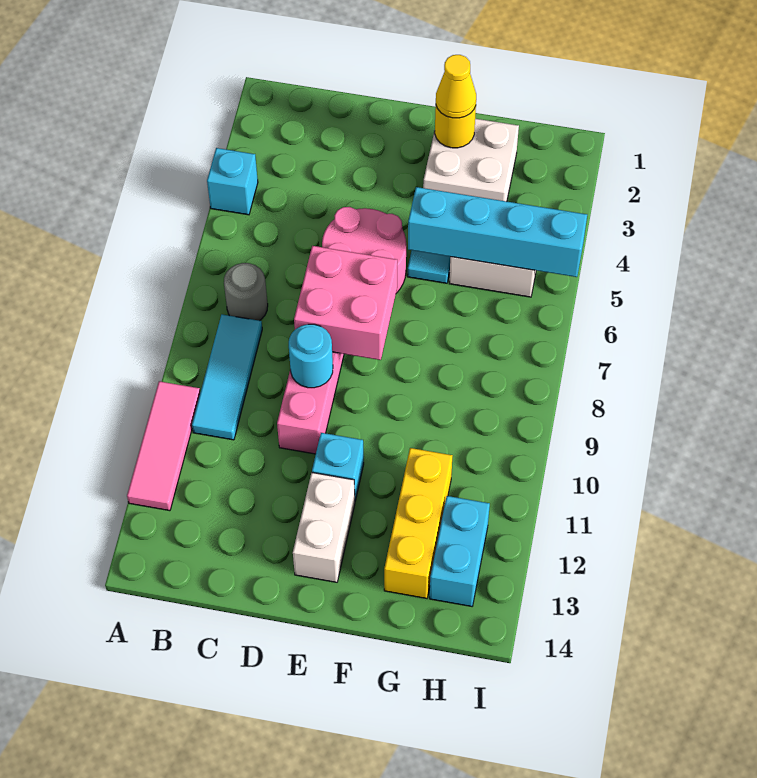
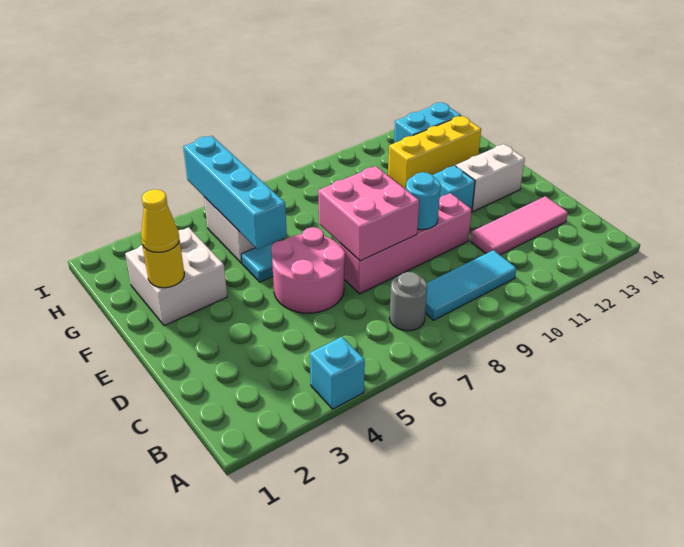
pink tile A10:A12 level 1 -> pink tile C11:C13 level 1

